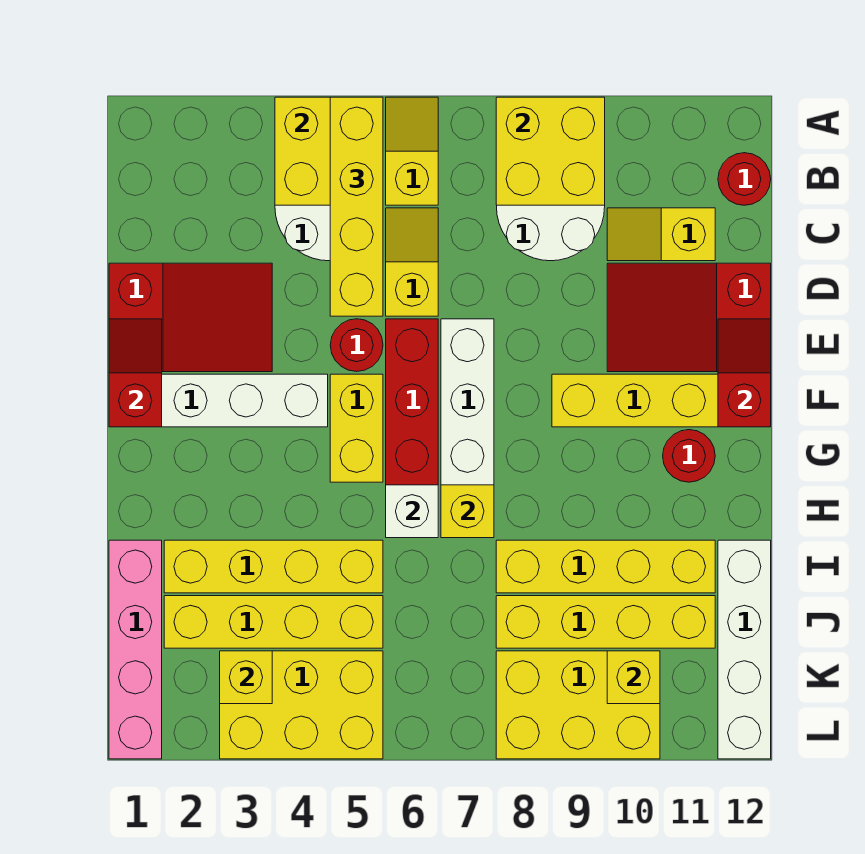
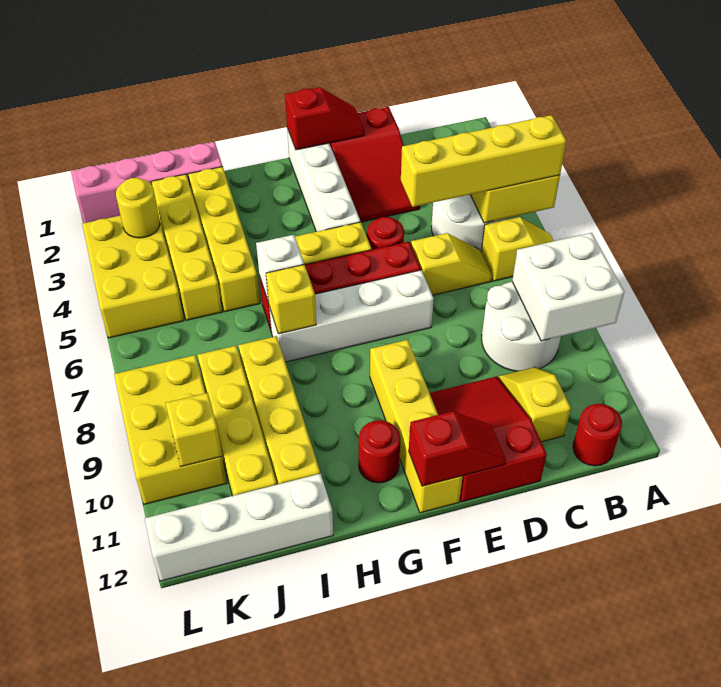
yellow brick A8:B9 level 2 -> white brick A8:B9 level 2
yellow brick K3 level 2 -> yellow round brick K3 level 2

